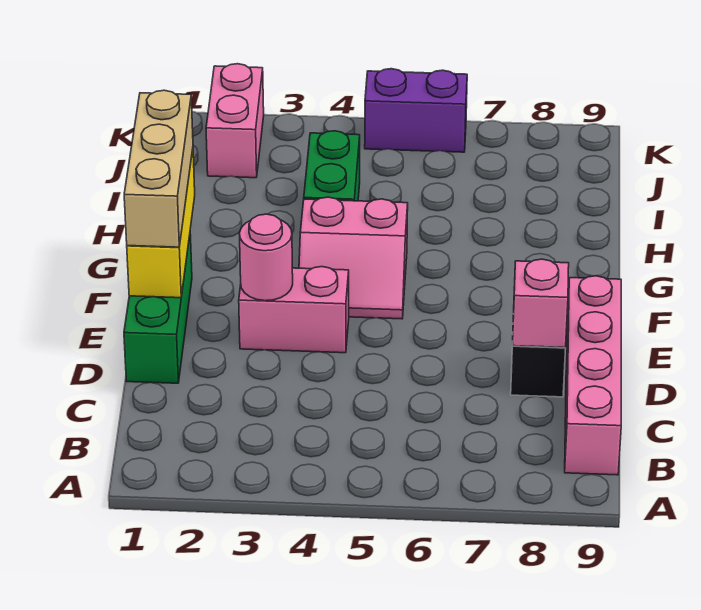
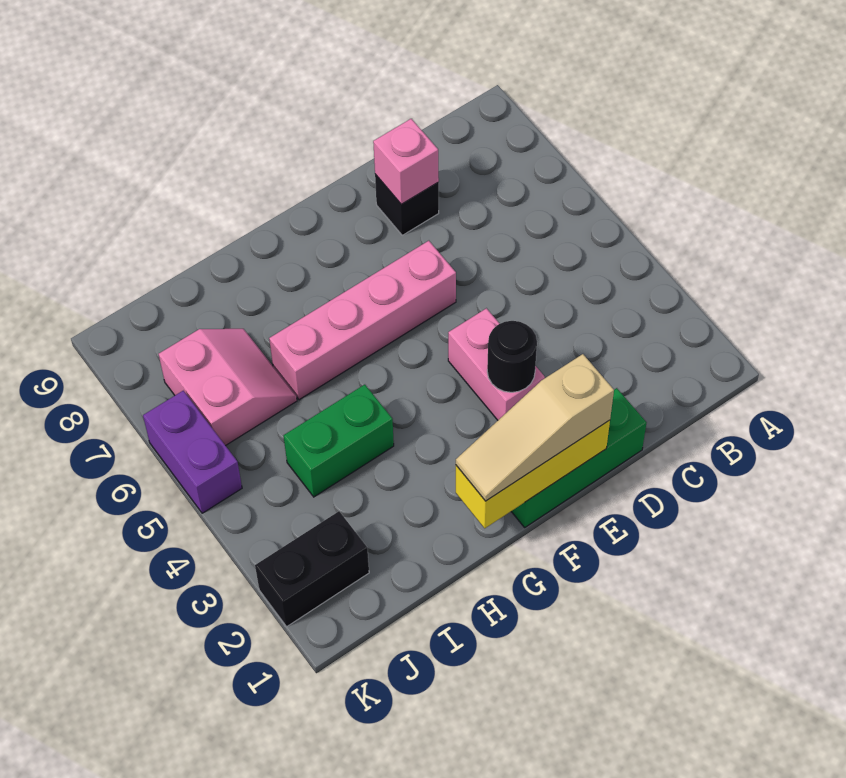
pink brick B9:E9 level 1 -> pink brick E6:H6 level 1
tan brick E1:G1 level 3 -> tan slope E1:G1 level 3 top E
pink round brick E3 level 2 -> black round brick E3 level 2
pink slope F4:G5 level 1 top G -> pink slope I6:J7 level 1 top J
pink brick J2:K2 level 1 -> black brick J2:K2 level 1

